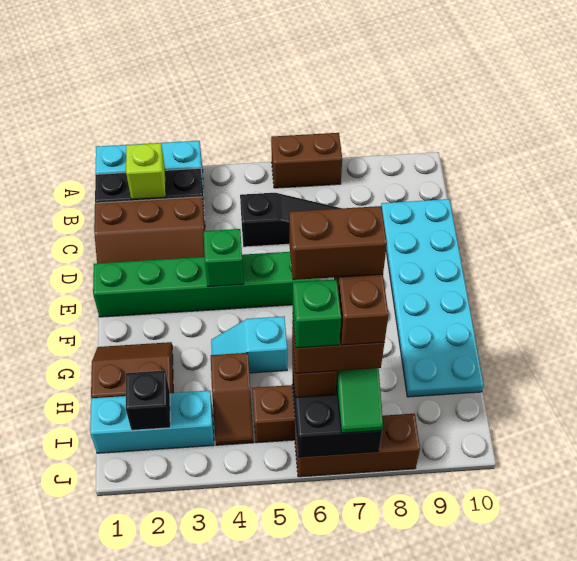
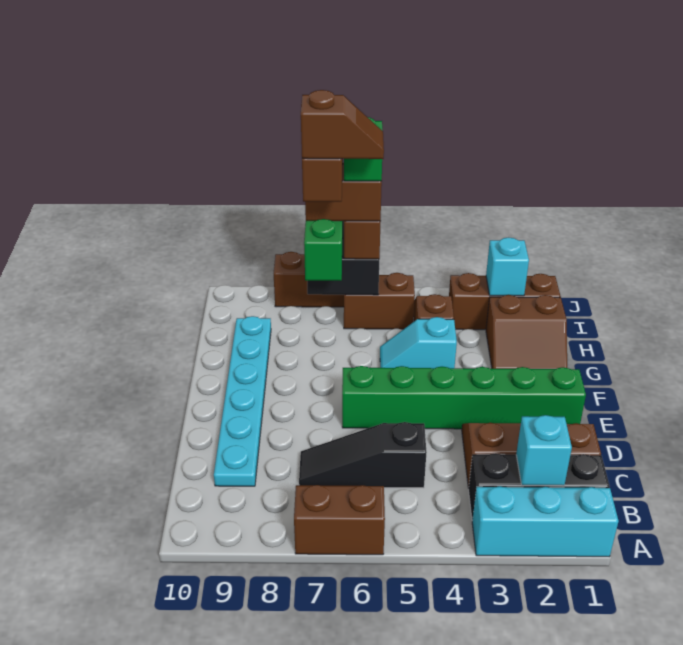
lime brick B2 level 2 -> cyan brick B2 level 2
cyan plate C9:H10 level 1 -> cyan plate C9:H9 level 1
green brick E4 level 2 -> none
cyan slope G4:G5 level 1 top 5 -> cyan slope G4:G5 level 1 top 4
brown brick H6:H7 level 6 -> brown slope H6:H7 level 6 top 7
cyan brick I1:I3 level 1 -> brown brick I1:I3 level 1
black brick I2 level 2 -> cyan brick I2 level 2

